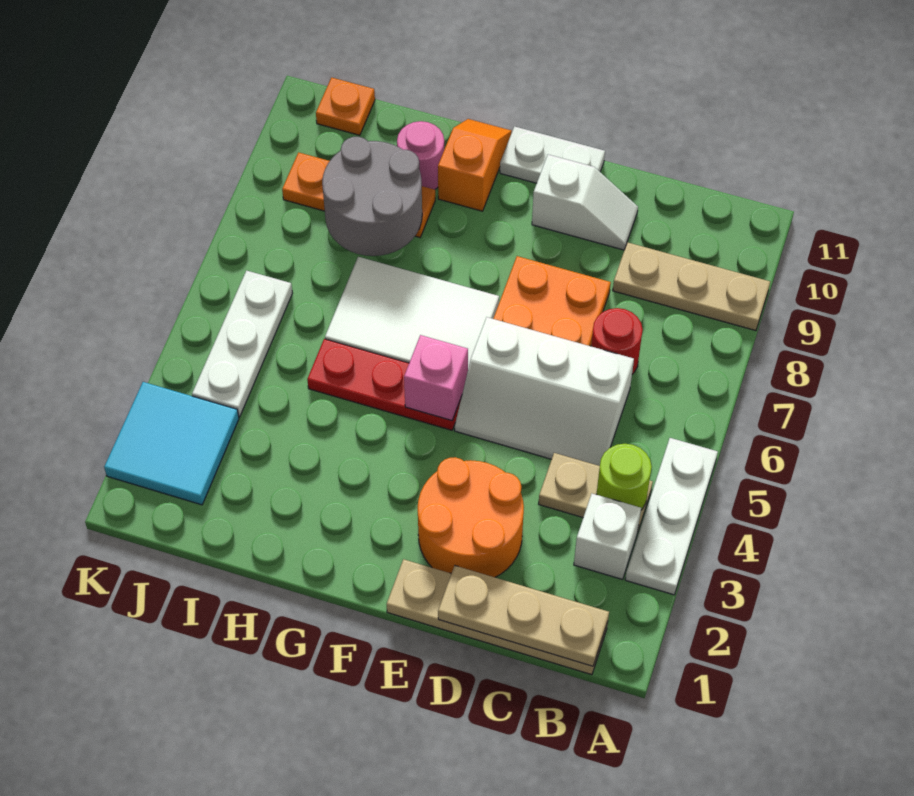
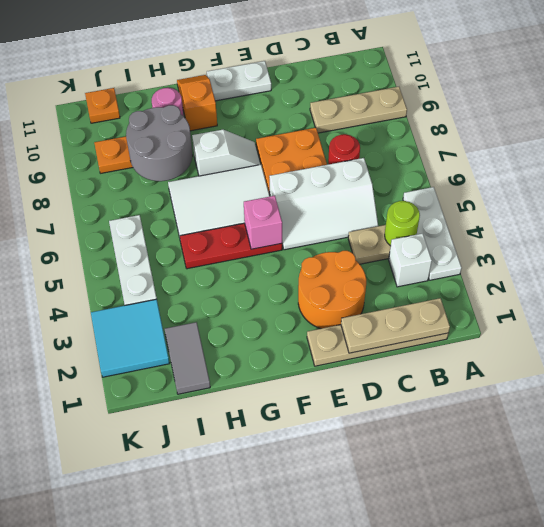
white slope D10:E10 level 1 top E -> white slope F8:G8 level 1 top G
none -> grey tile I1:I2 level 1

